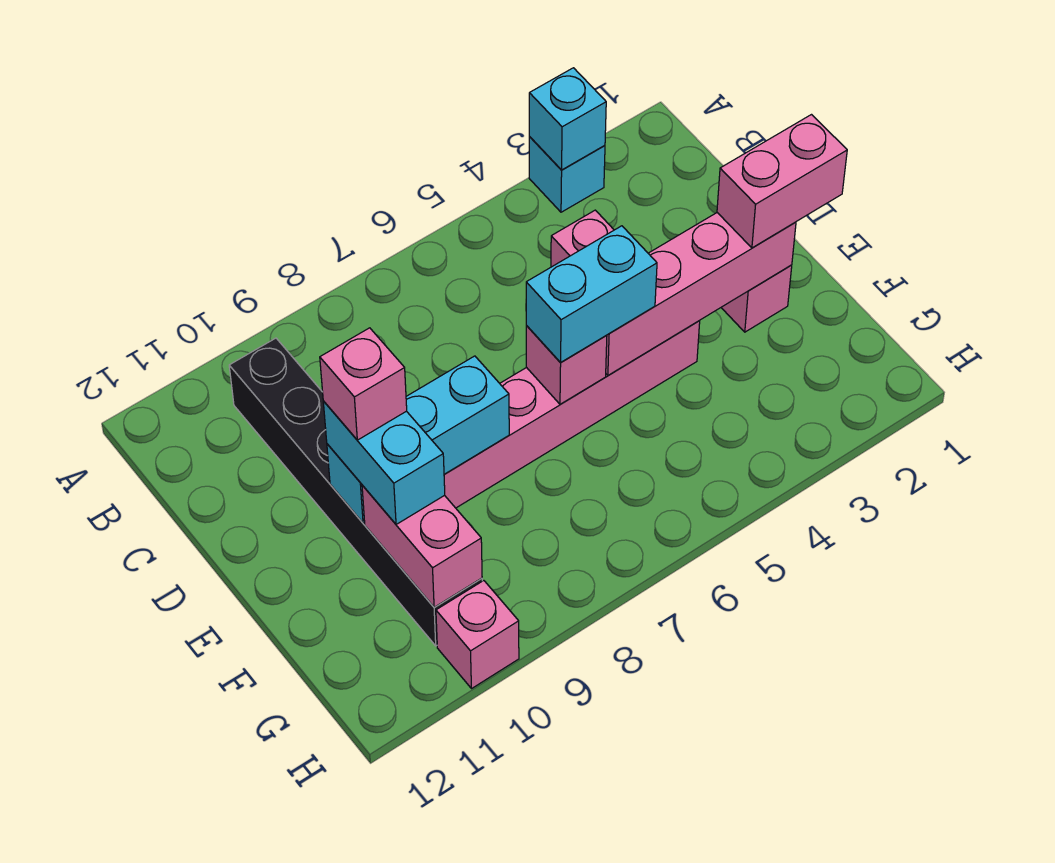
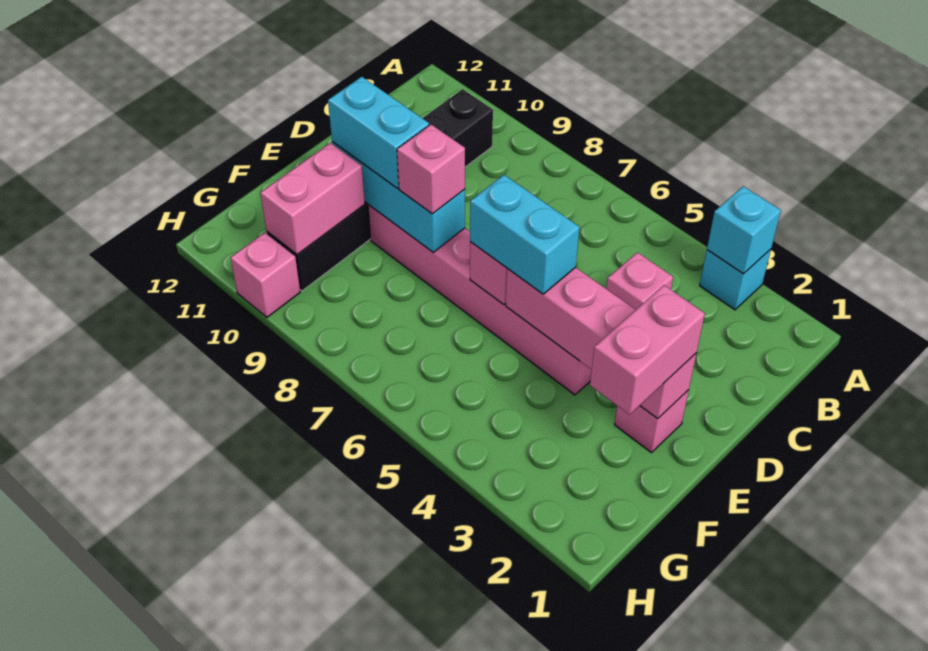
pink brick E1:E2 level 3 -> pink brick E2:F2 level 3
cyan brick E10:F10 level 3 -> cyan brick E9:E10 level 3
pink brick E10 level 4 -> pink brick E8 level 3

